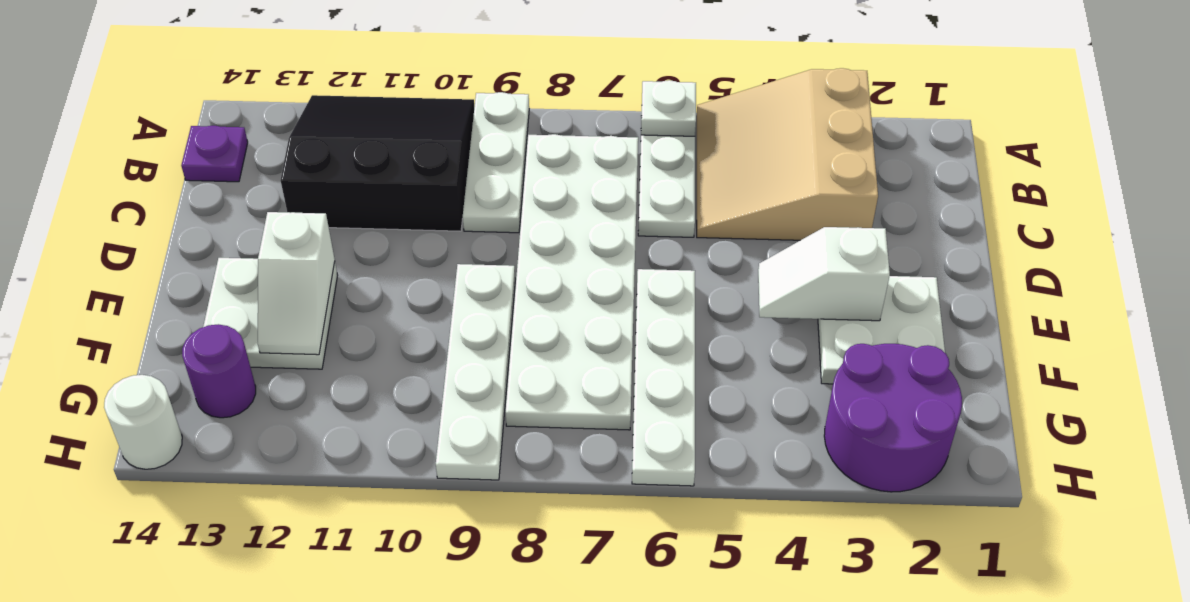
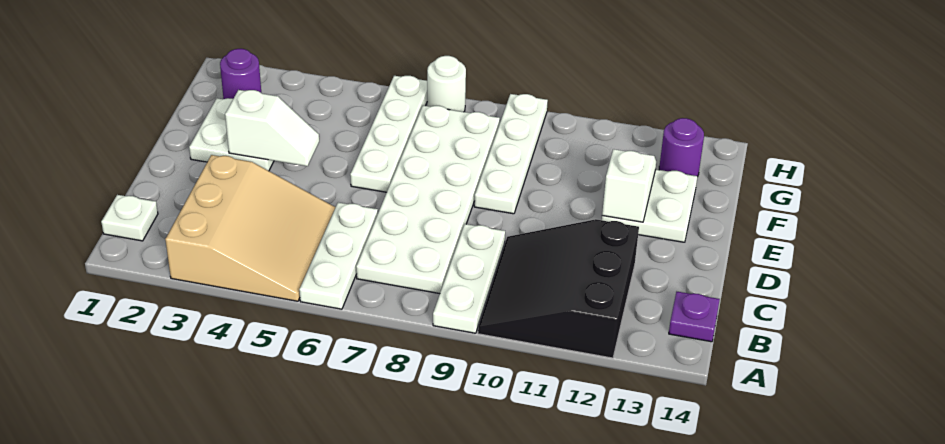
white plate A6 level 2 -> white plate B1 level 1
black slope A10:C12 level 1 top C -> black slope A10:C12 level 1 top 12
purple round brick G2:H3 level 1 -> purple round brick G2 level 1
white round brick H14 level 1 -> white round brick H7 level 1

